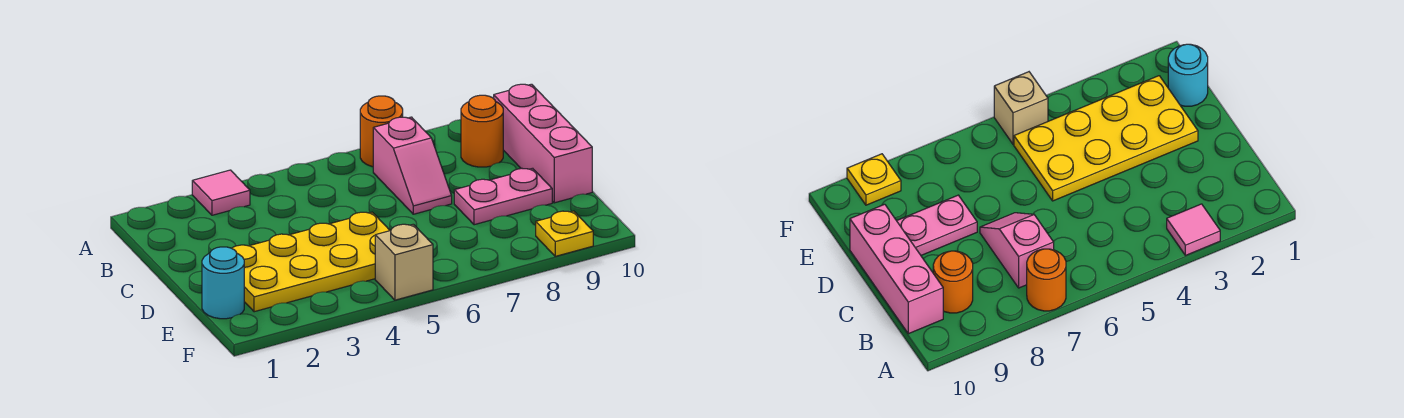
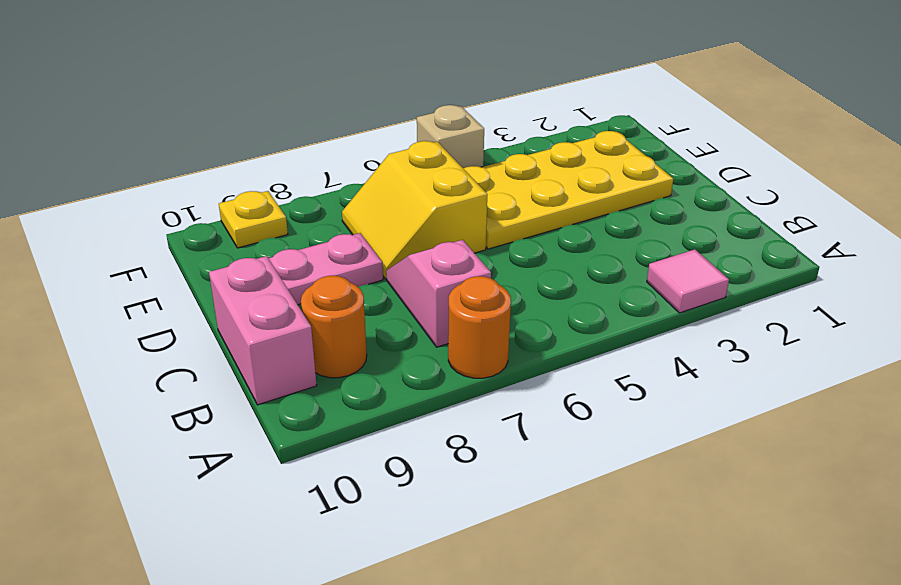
pink brick B10:D10 level 1 -> pink brick B10:C10 level 1
none -> yellow slope D6:E7 level 1 top 6
cyan round brick E1 level 1 -> none

